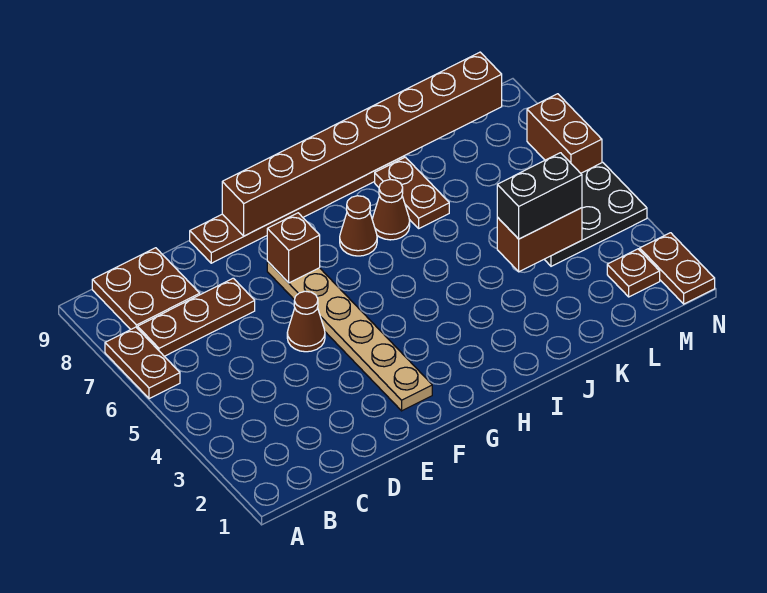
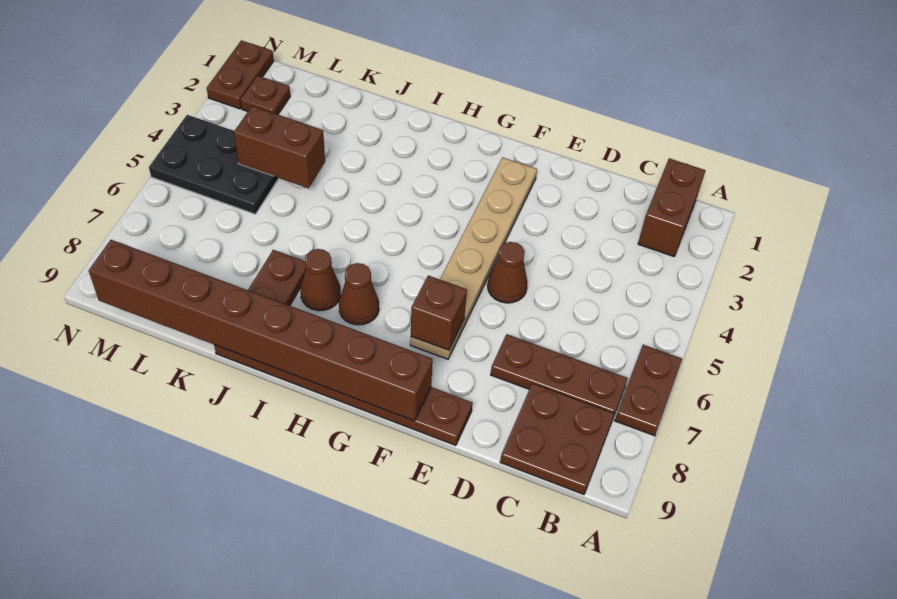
black brick K4:L4 level 3 -> none
brown brick N6:N7 level 1 -> brown brick B1:B2 level 1

